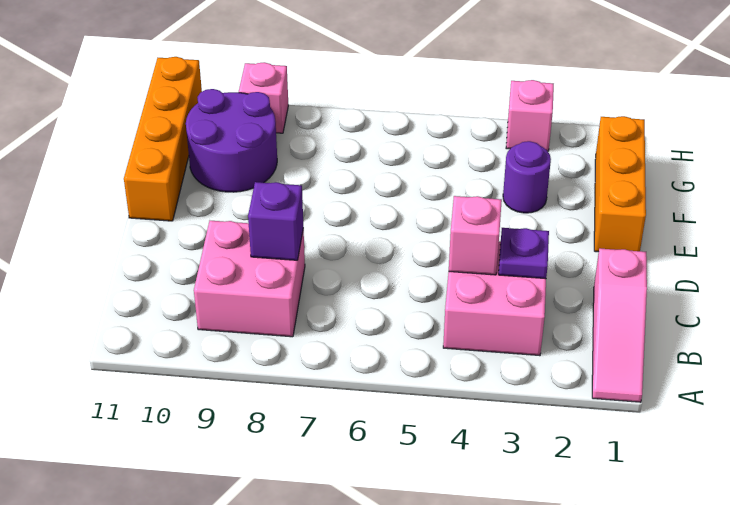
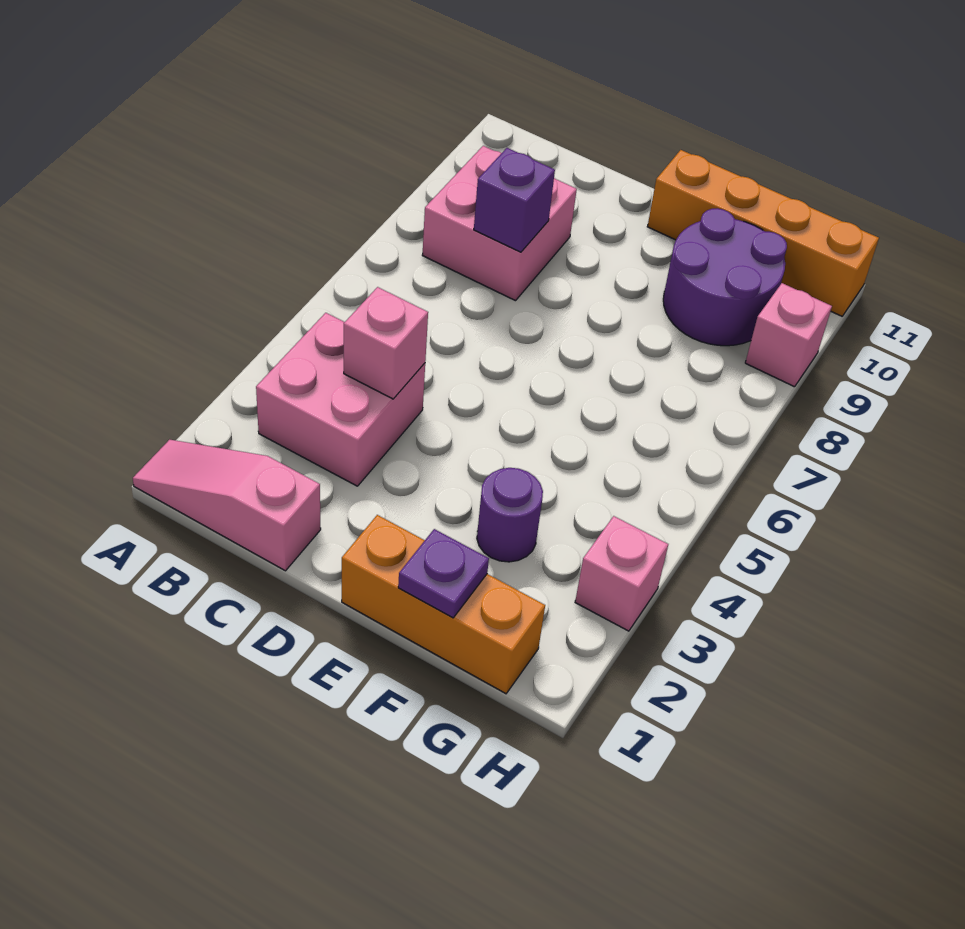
purple plate C3 level 2 -> purple plate F1 level 2

